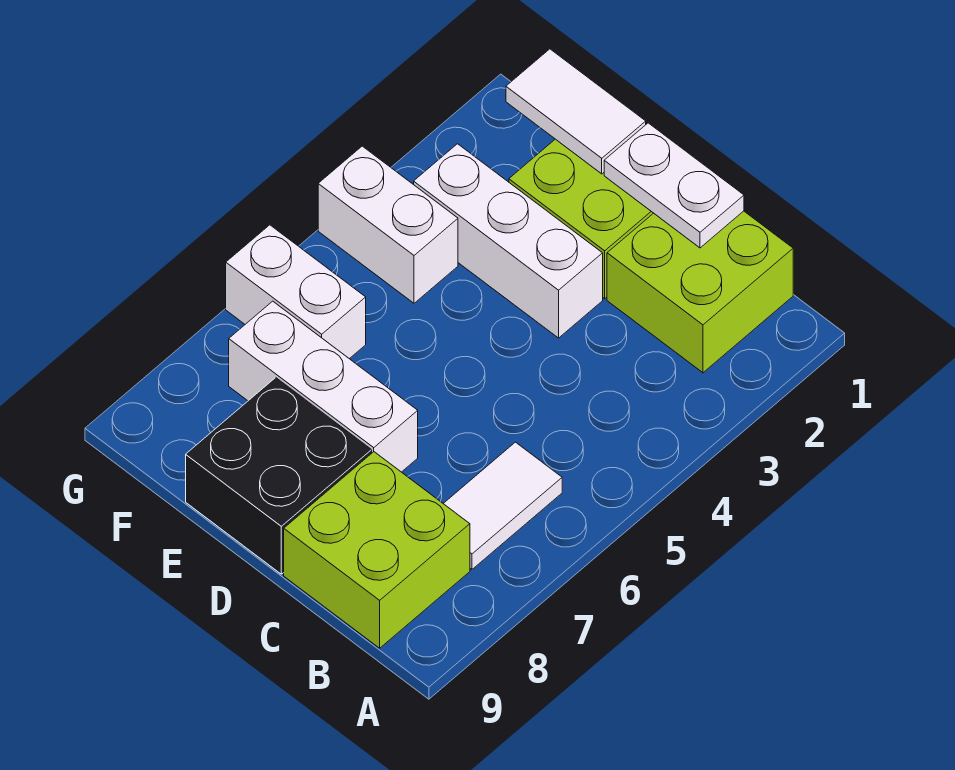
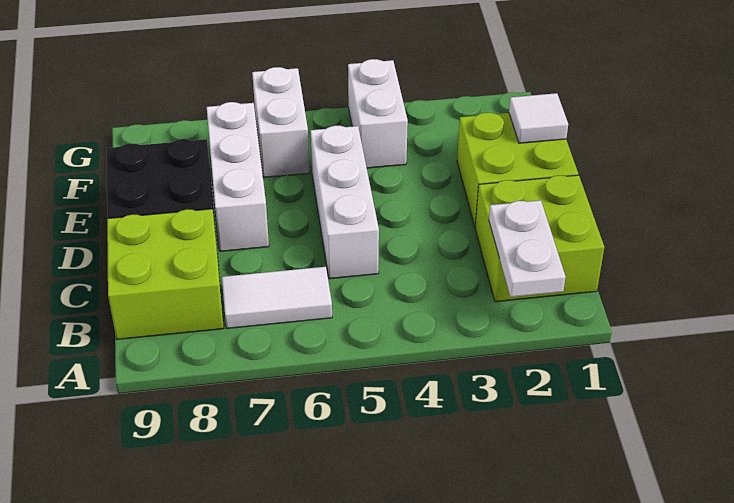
white plate C1:D1 level 2 -> white plate A2:B2 level 2
white brick D3:F3 level 1 -> white brick C5:E5 level 1
white tile E1:F1 level 2 -> white tile E1 level 2

